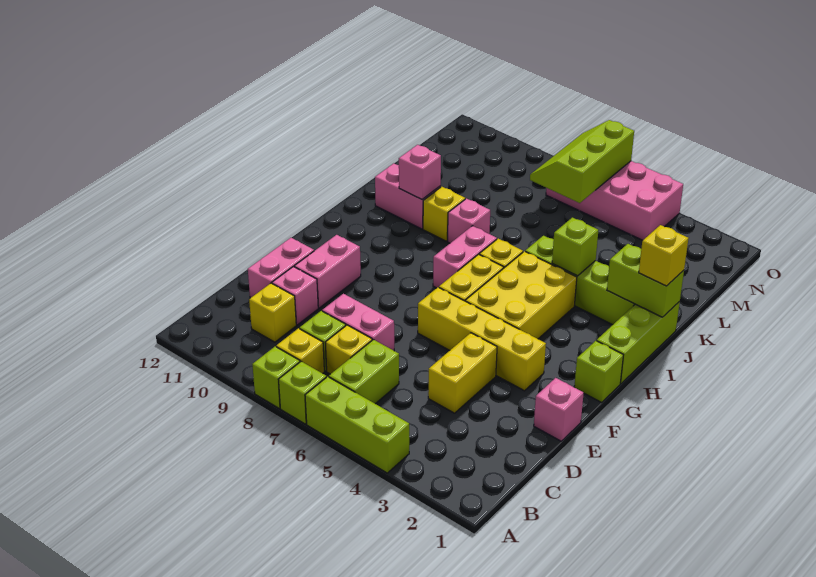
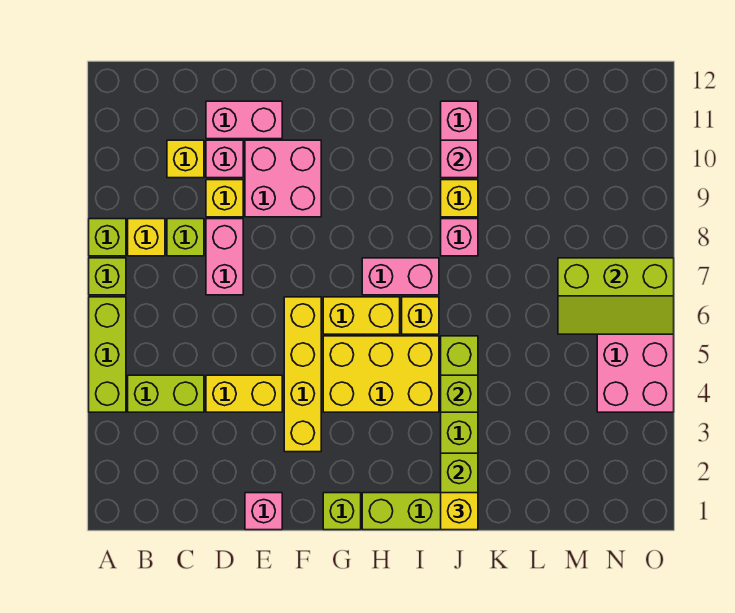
lime brick B6:C6 level 1 -> lime brick B4:C4 level 1
yellow brick C7 level 1 -> yellow brick D9 level 1
pink brick E10:F10 level 1 -> pink brick E9:F10 level 1
lime slope M6:O7 level 2 top 6 -> lime slope M6:O7 level 2 top 7

